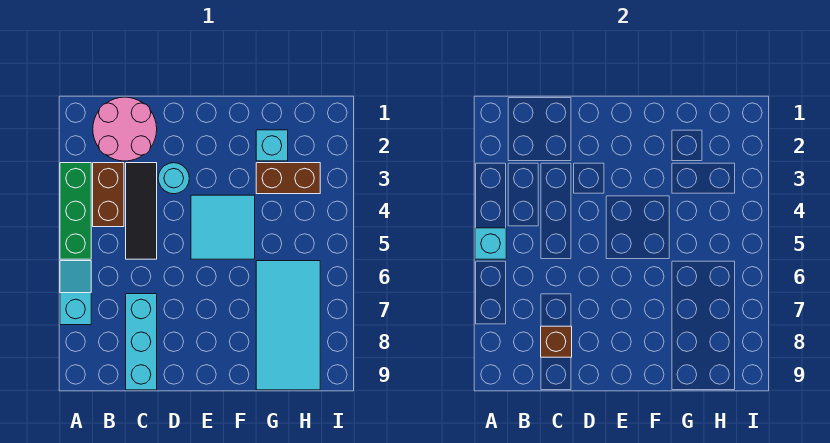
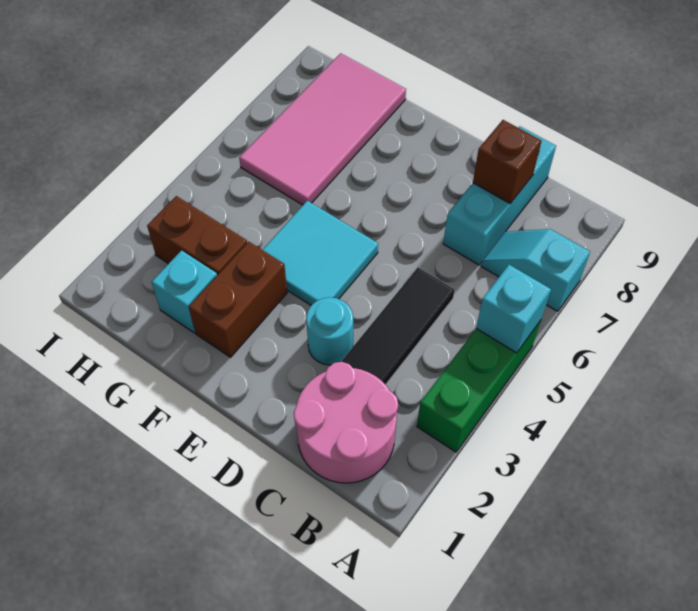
cyan slope A6:A7 level 1 top 7 -> cyan slope A7:B7 level 1 top A
brown brick B3:B4 level 1 -> brown brick F2:F3 level 1
cyan tile G6:H9 level 1 -> pink tile G6:H9 level 1

